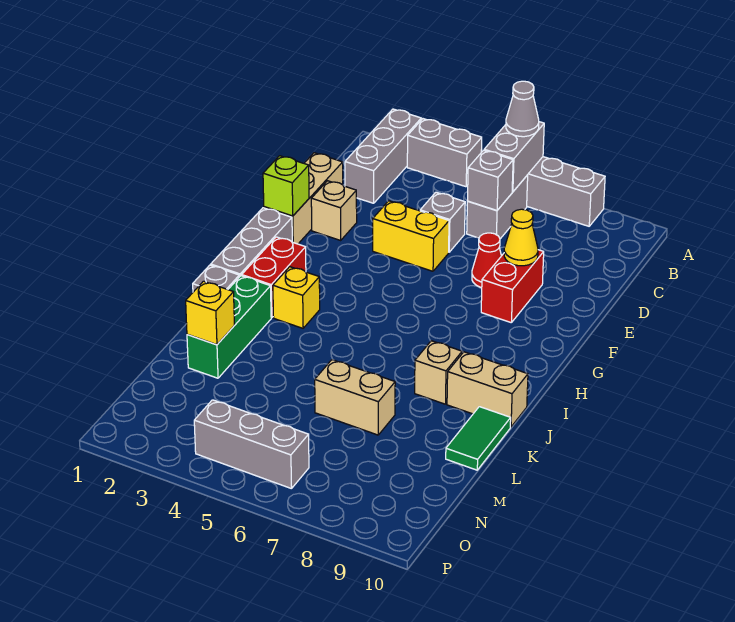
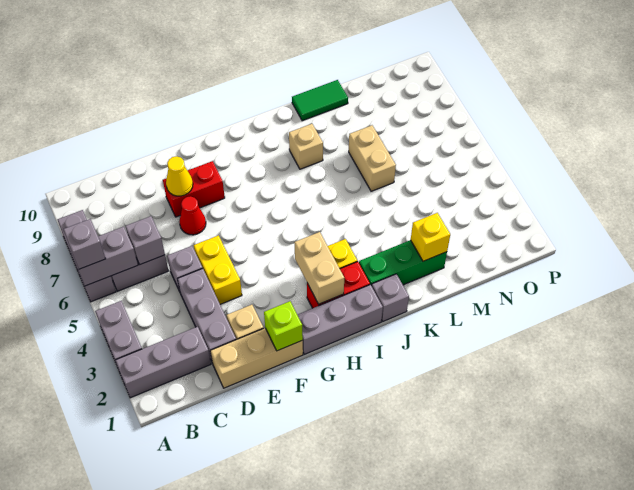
grey cone A6 level 3 -> grey brick A6 level 3
tan brick J9:J10 level 1 -> tan brick H2:H3 level 2
grey brick O4:O6 level 1 -> grey brick D2:D4 level 1

